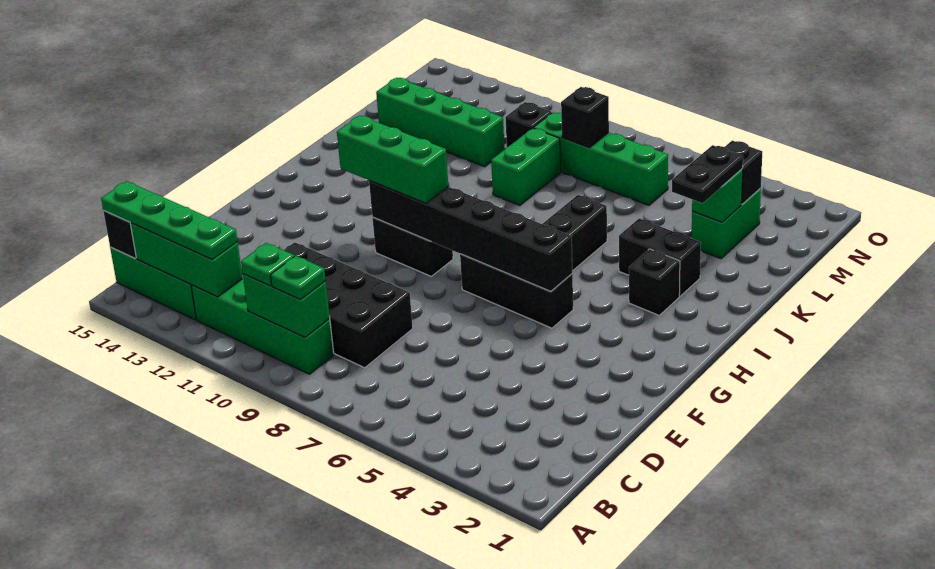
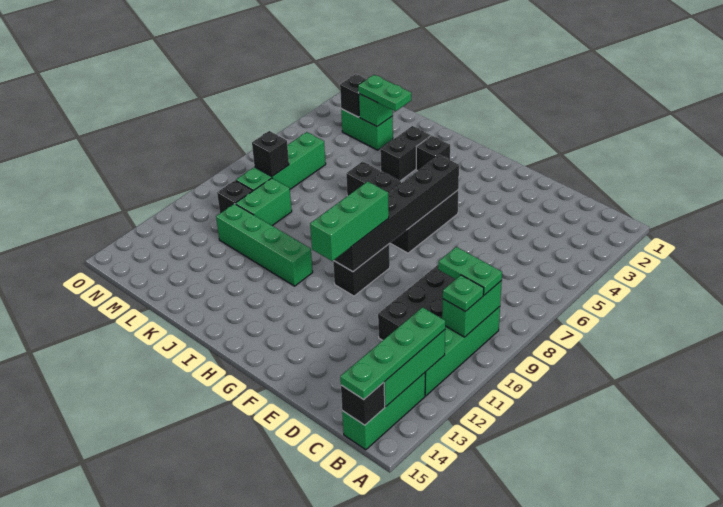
green plate B9 level 3 -> green plate B9:C9 level 3
black plate K3:L3 level 3 -> green plate K3:L3 level 3
green brick K9:L9 level 1 -> green brick L9:L10 level 1
green brick L11:L14 level 1 -> green brick I11:L11 level 1

